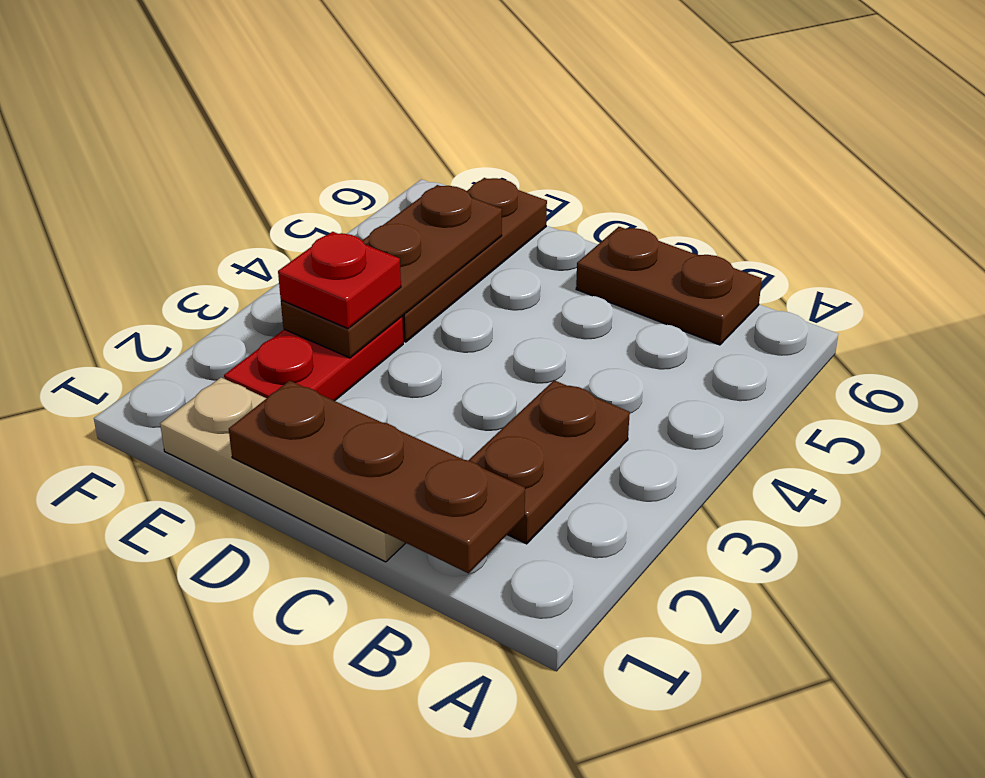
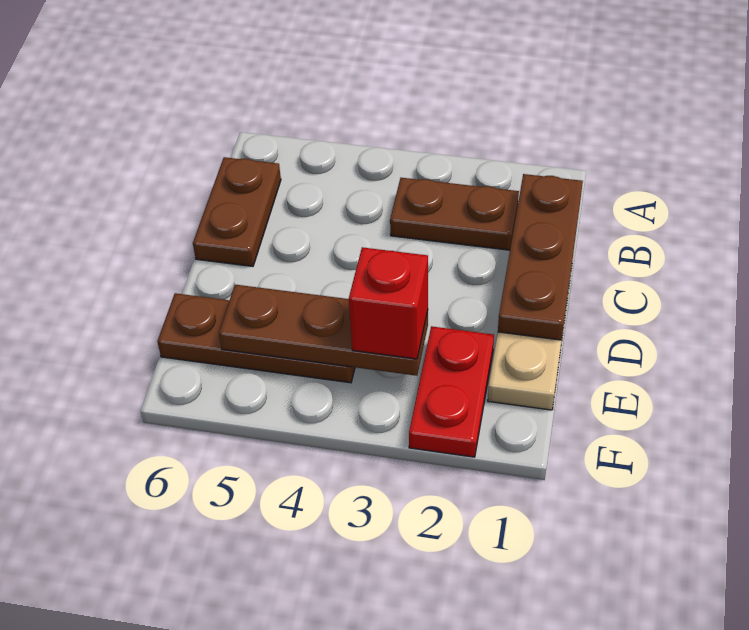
red plate E2:E3 level 1 -> red plate E2:F2 level 1
red plate E3 level 3 -> red brick E3 level 3

